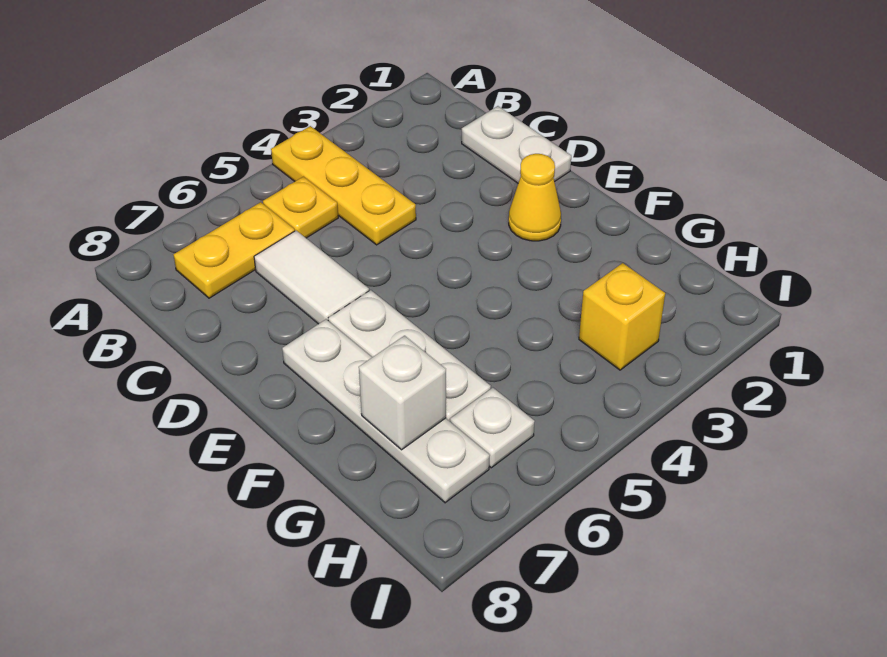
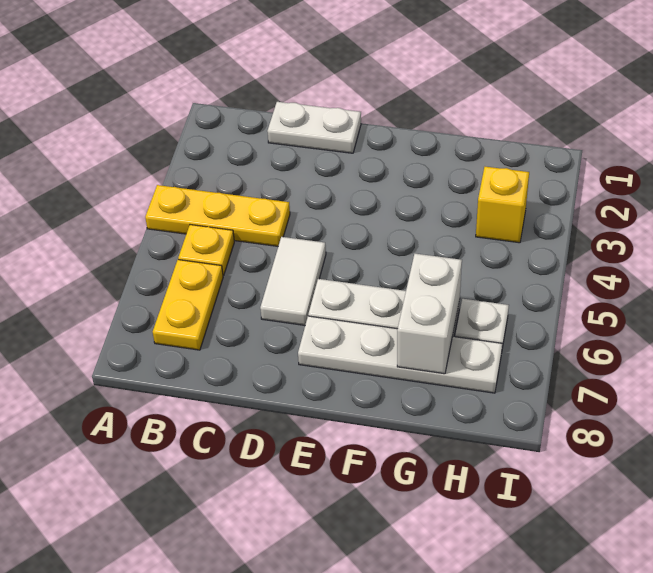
white tile C6:D6 level 1 -> white tile D5:D6 level 1
yellow cone E2 level 1 -> none
white brick G7 level 2 -> white brick G6:G7 level 2

